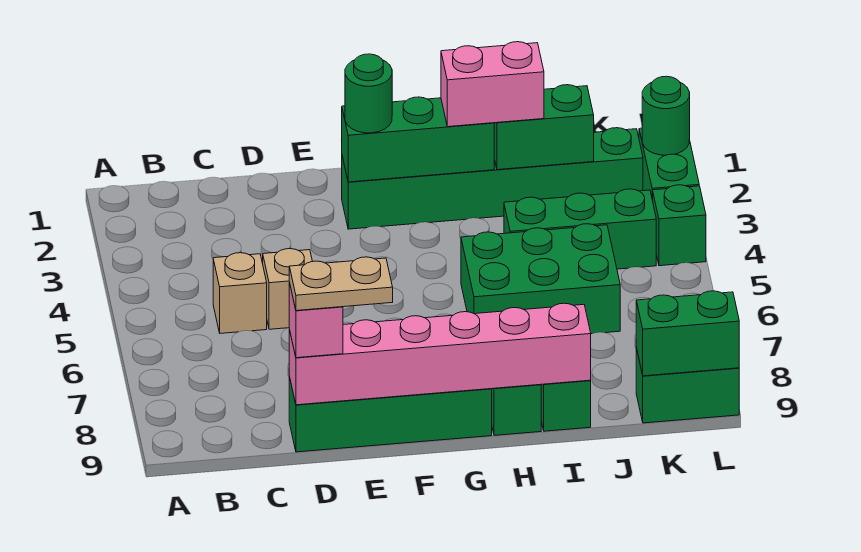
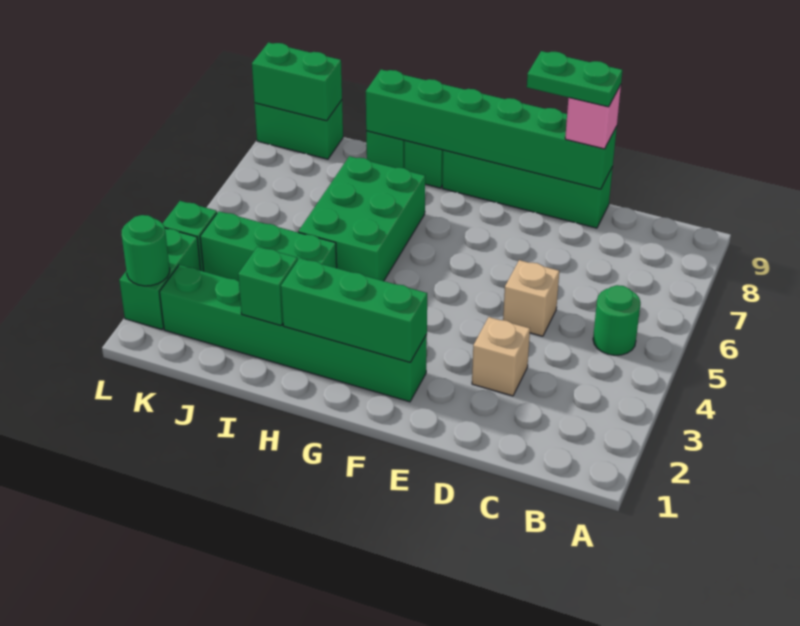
tan brick C5 level 1 -> tan brick D3 level 1
pink brick D9:I9 level 2 -> green brick D9:I9 level 2
tan plate D9:E9 level 4 -> green plate D9:E9 level 4
green round brick F2 level 3 -> green round brick B5 level 1
pink brick H2:I2 level 3 -> none
green brick H5:J6 level 1 -> green brick H5:I7 level 1
green brick I2:J2 level 2 -> green brick I2 level 2

